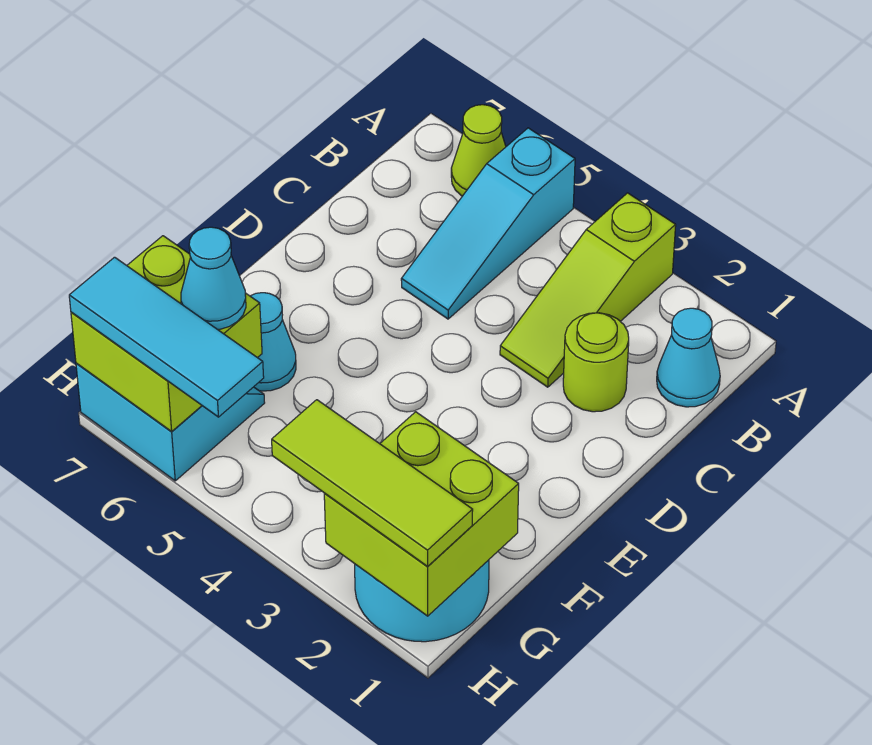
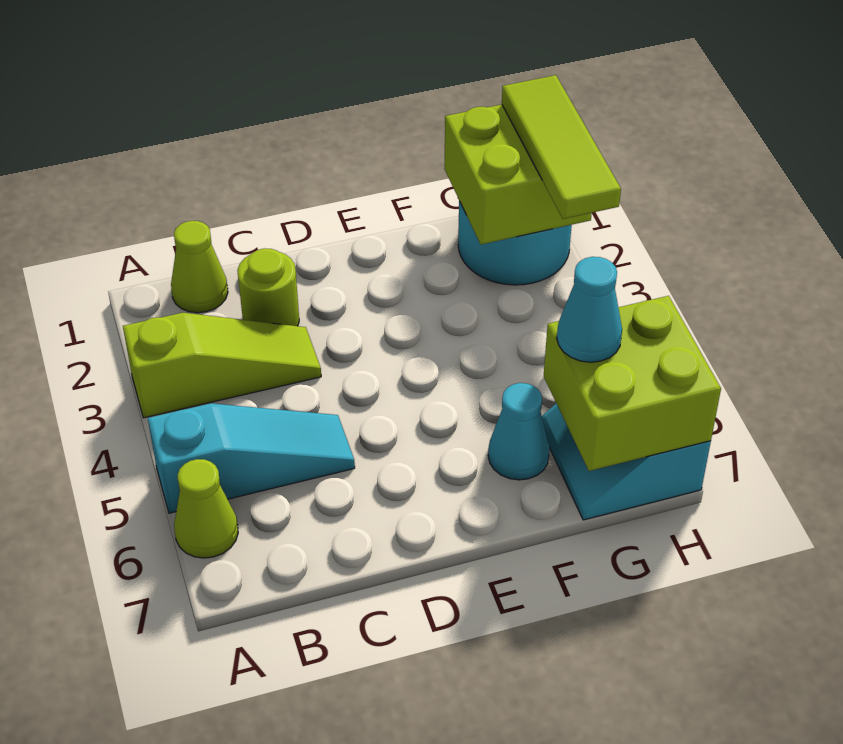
cyan cone B1 level 1 -> lime cone B1 level 1
cyan tile H5:H7 level 3 -> none

